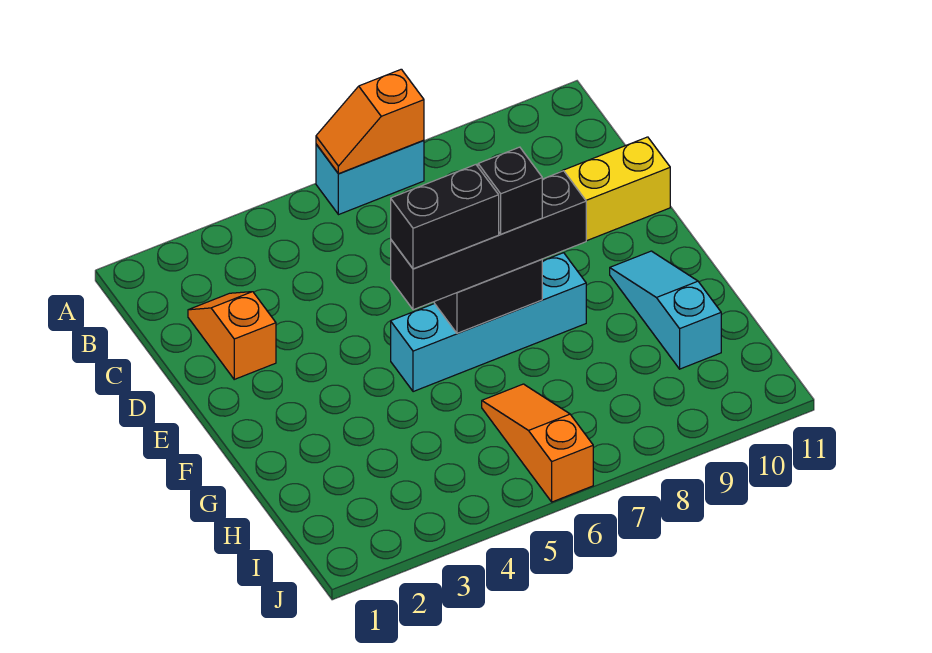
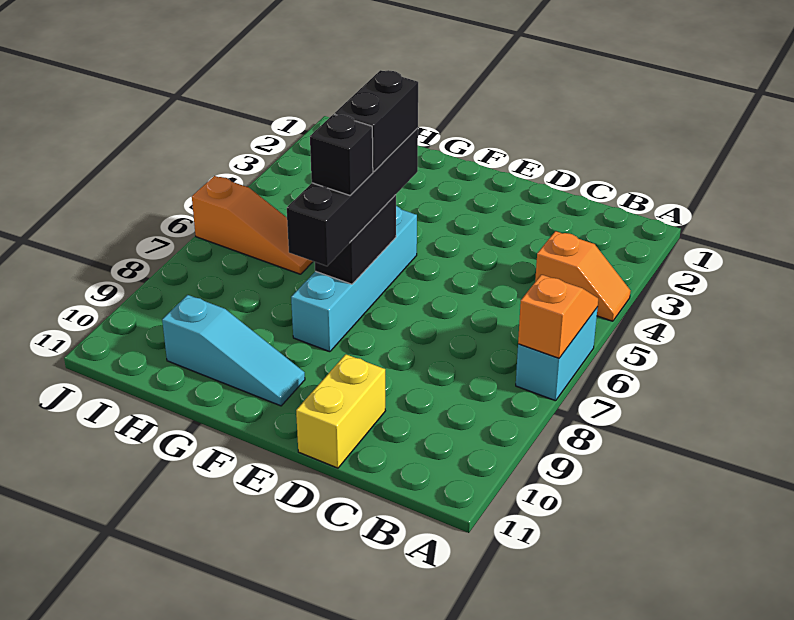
orange slope C2:D2 level 1 top D -> orange slope A4:B4 level 1 top B

